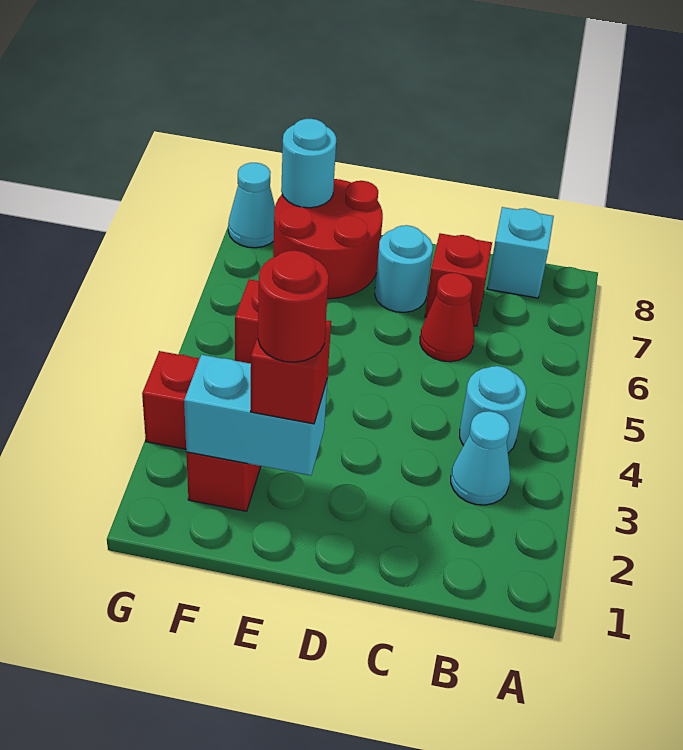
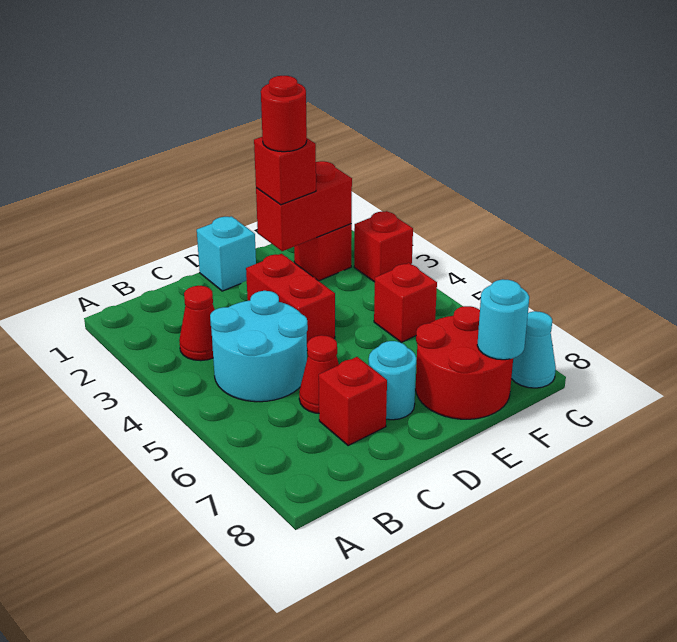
cyan cone B3 level 1 -> red cone B3 level 1
cyan round brick B4 level 1 -> cyan round brick B4:C5 level 1
cyan brick B8 level 1 -> cyan brick D1 level 1
none -> red brick D3:D4 level 1
cyan brick E2:F2 level 2 -> red brick E2:F2 level 2

